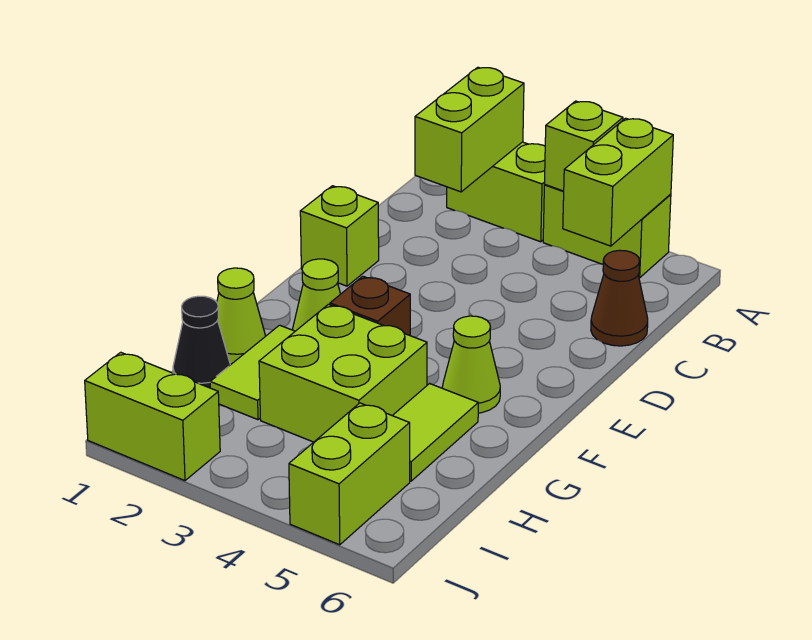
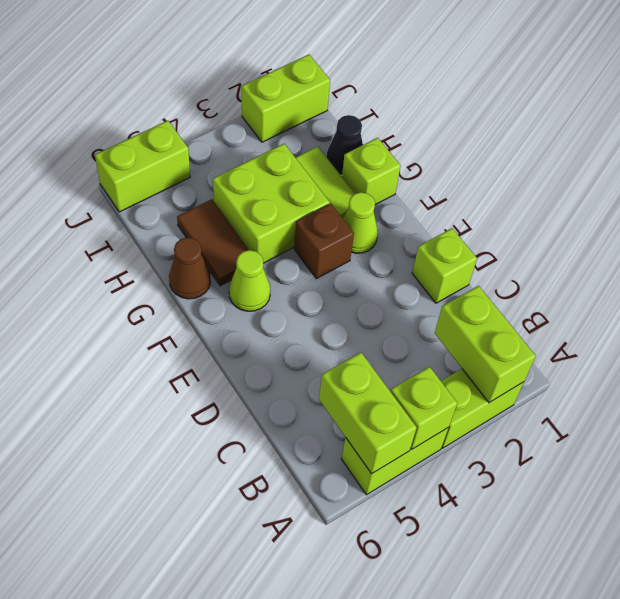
brown cone C6 level 1 -> brown cone G6 level 1
lime cone G1 level 1 -> lime brick G1 level 1
lime tile G5:H5 level 1 -> brown tile G5:H5 level 1
lime brick I5:J5 level 1 -> lime brick J5:J6 level 1

